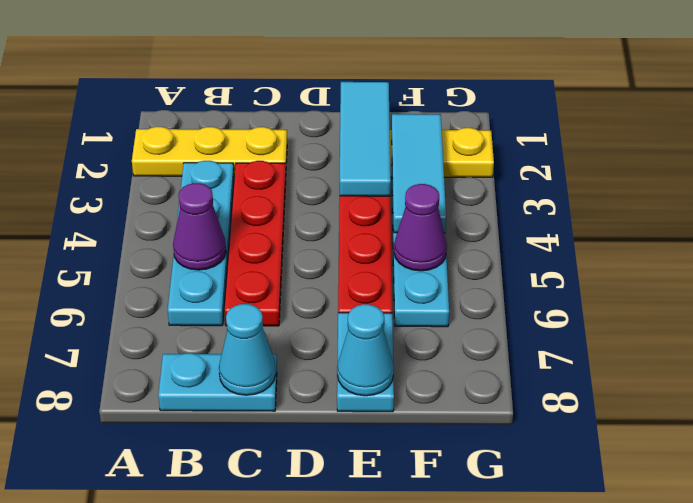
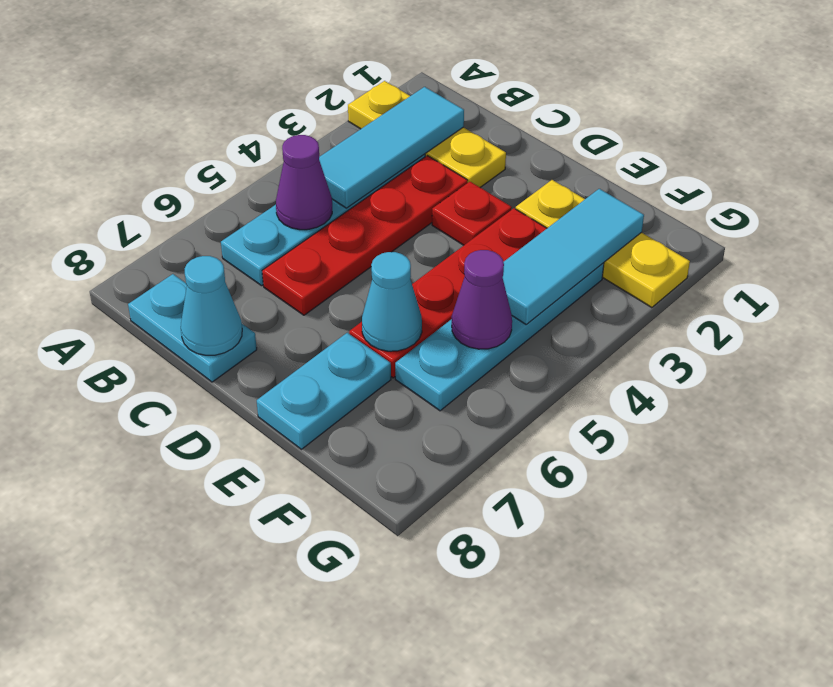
none -> red plate D3 level 1
cyan tile E1:E3 level 2 -> cyan tile B2:B4 level 2
cyan cone E8 level 2 -> cyan cone E6 level 2

